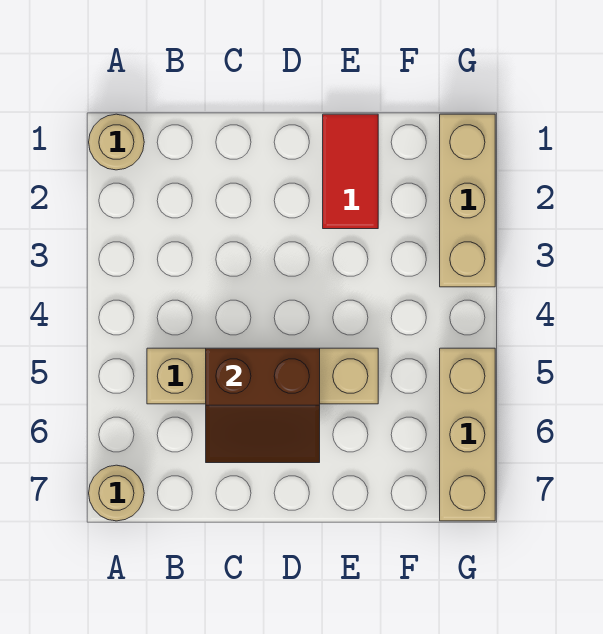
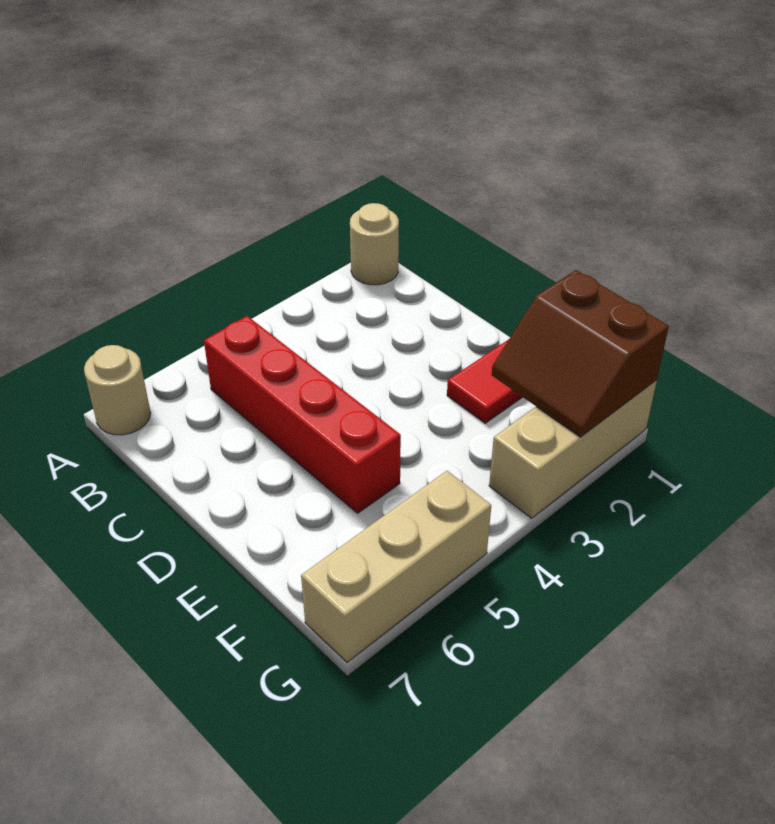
tan brick B5:E5 level 1 -> red brick B5:E5 level 1
brown slope C5:D6 level 2 top 5 -> brown slope F1:G2 level 2 top 1

